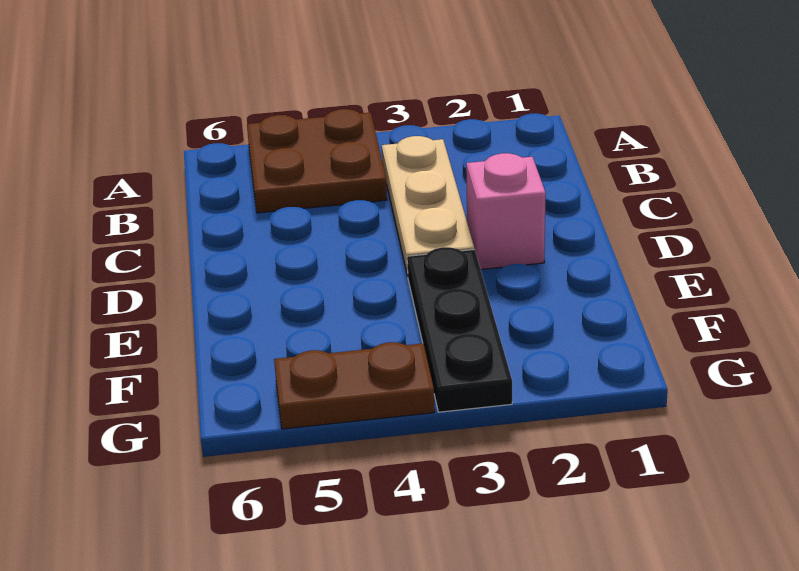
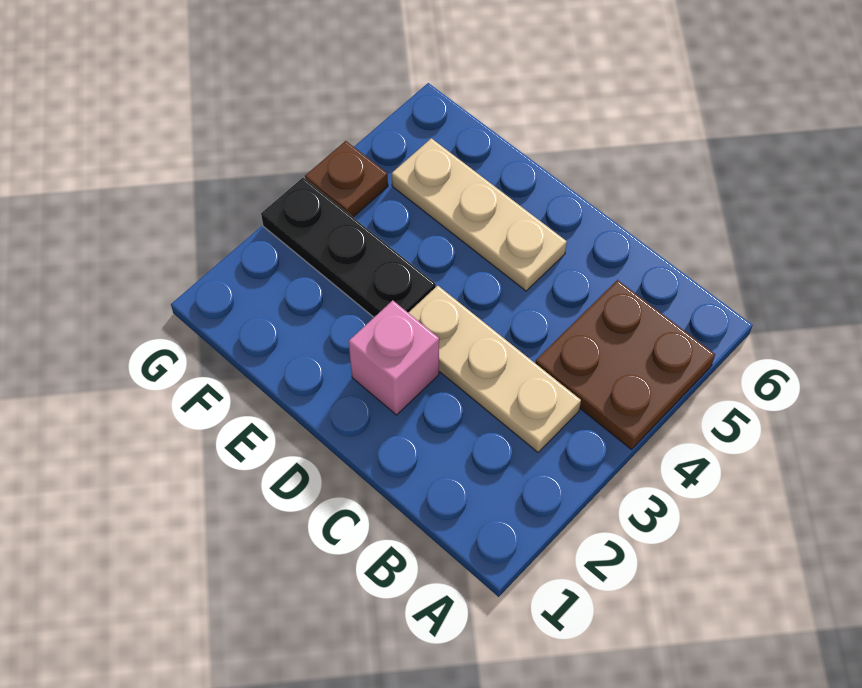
none -> tan plate D5:F5 level 1
brown plate G4:G5 level 1 -> brown plate G4 level 1

